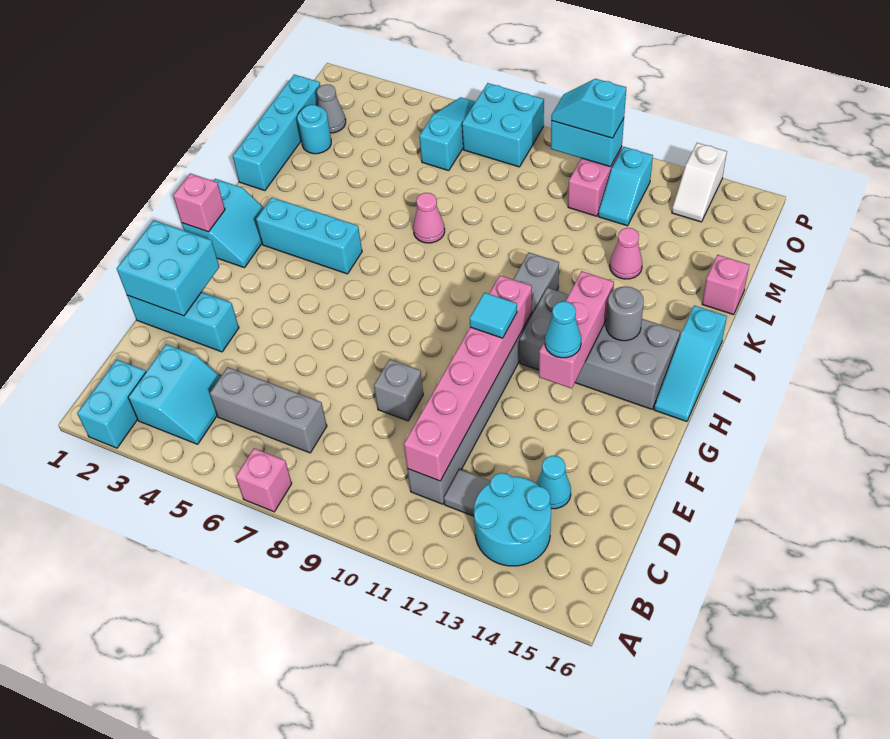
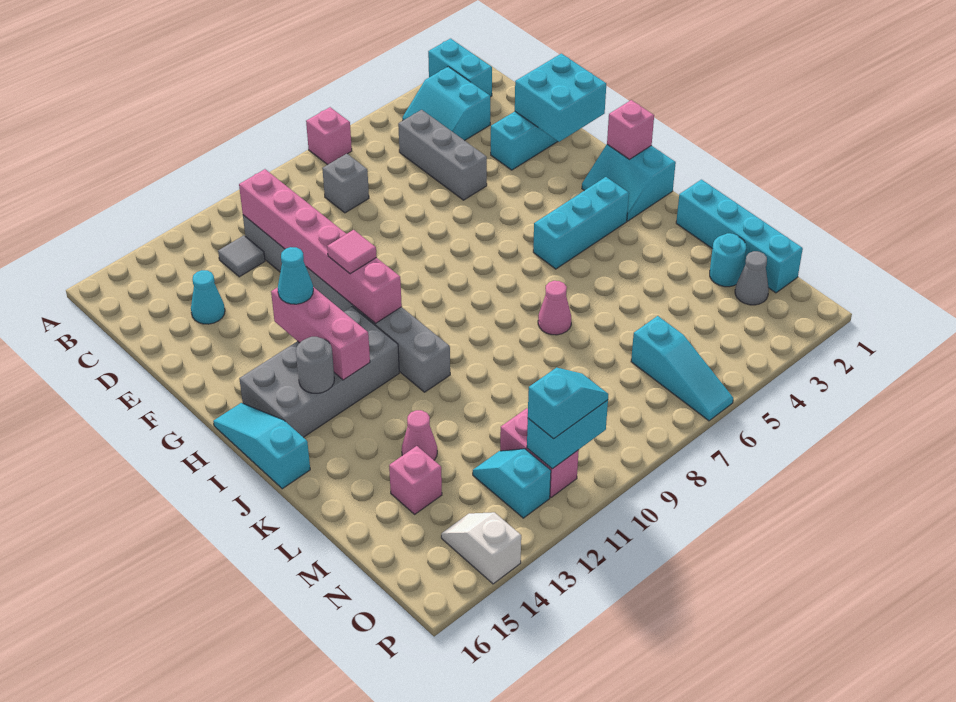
cyan round brick B13:C14 level 1 -> none
grey brick C5:C7 level 1 -> grey brick C5:E5 level 1
grey brick E9 level 1 -> grey brick C8 level 1
cyan tile G11 level 3 -> pink tile G11 level 3
pink brick L16 level 1 -> pink brick M14 level 1
cyan brick O7:P8 level 1 -> none

